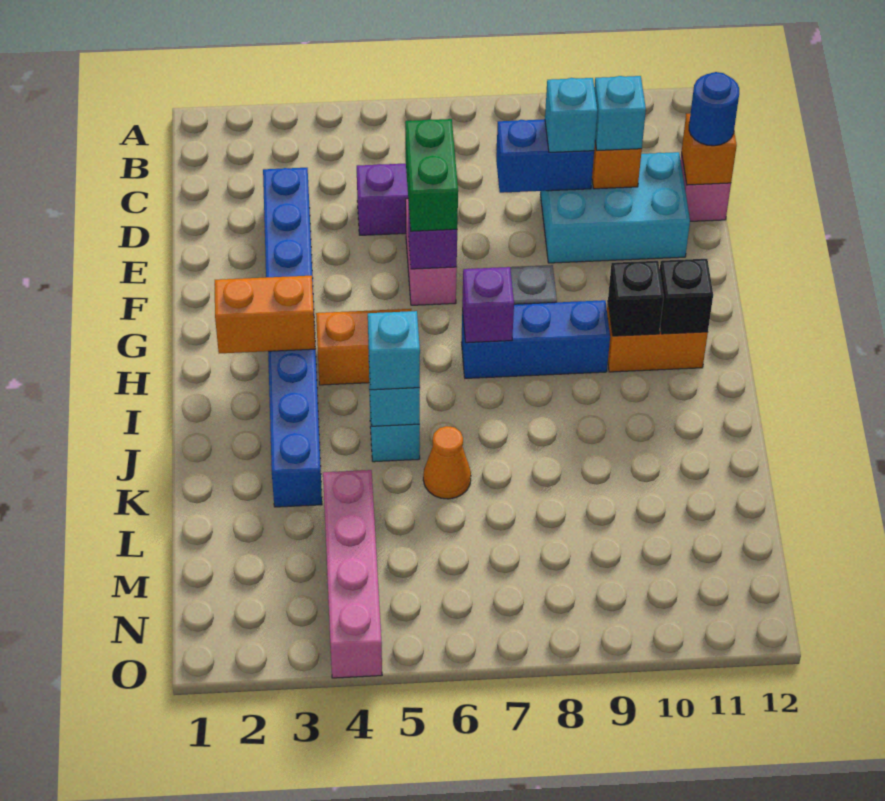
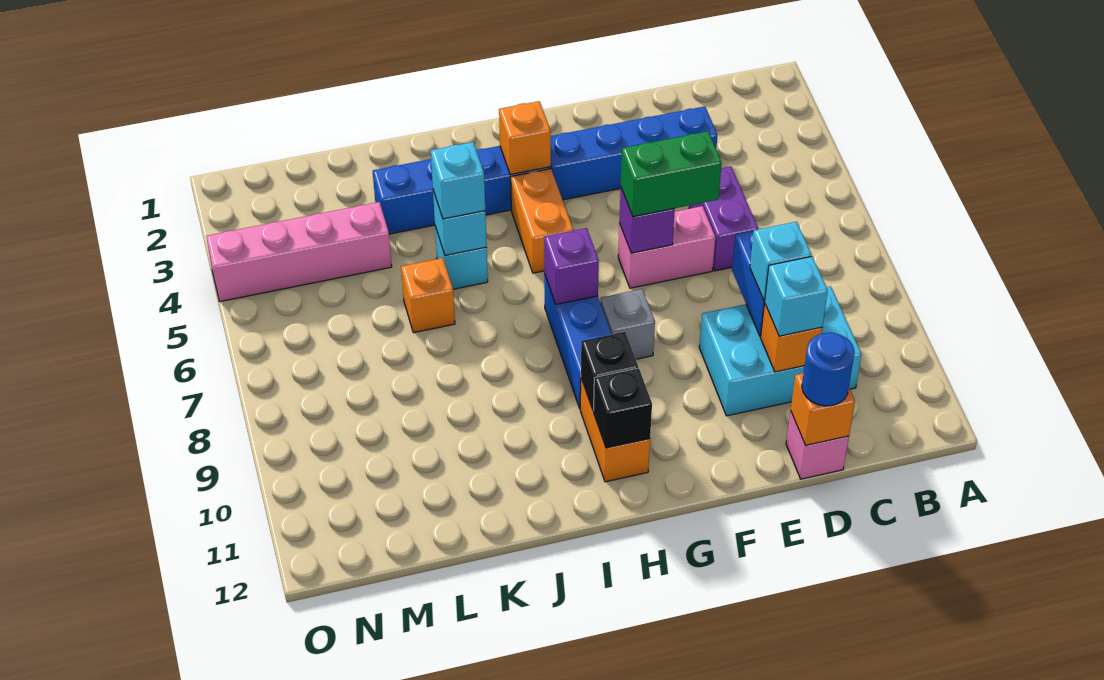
cyan brick D9:E11 level 1 -> cyan brick C9:E10 level 1
orange brick H2:H3 level 2 -> orange brick H3 level 2
orange cone K6 level 1 -> orange brick K6 level 1

